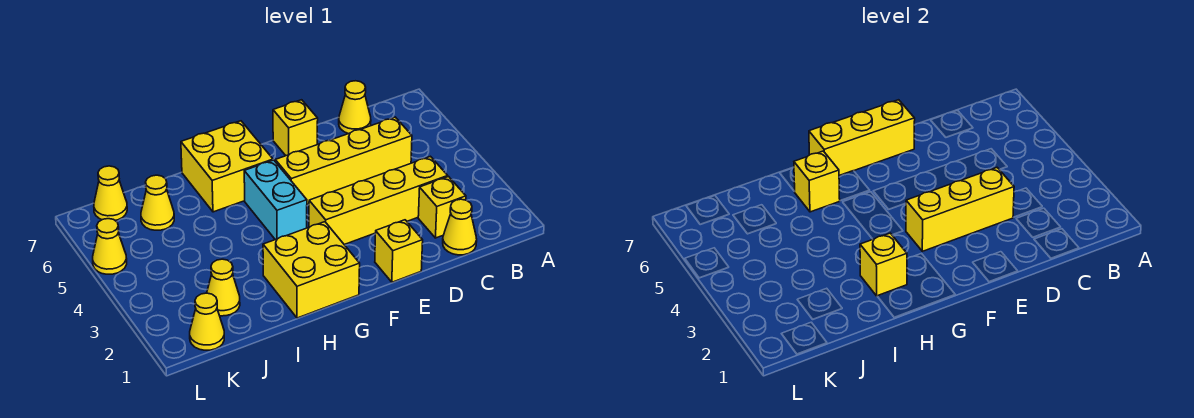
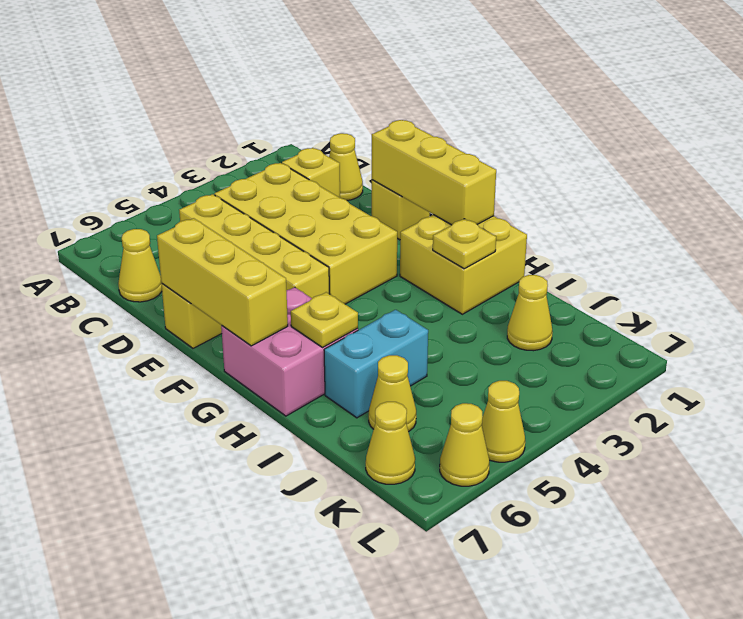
yellow brick C3:F3 level 1 -> yellow brick C3:F4 level 1
yellow brick D3:F3 level 2 -> yellow brick E1:G1 level 2
cyan brick G4:G5 level 1 -> cyan brick I5:I6 level 1
yellow brick G6:H7 level 1 -> pink brick G6:H7 level 1
yellow brick H2 level 2 -> yellow plate H2 level 2
yellow brick H6 level 2 -> yellow plate H6 level 2
yellow cone K1 level 1 -> yellow cone L6 level 1

